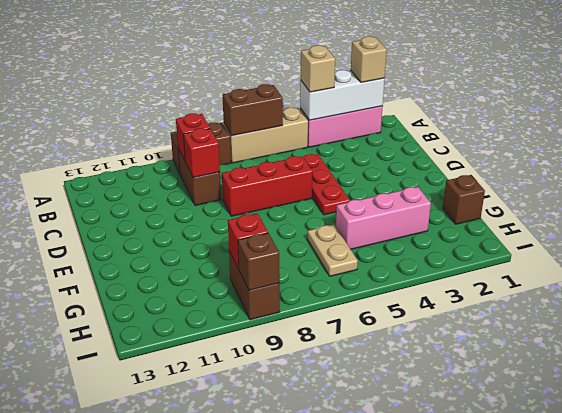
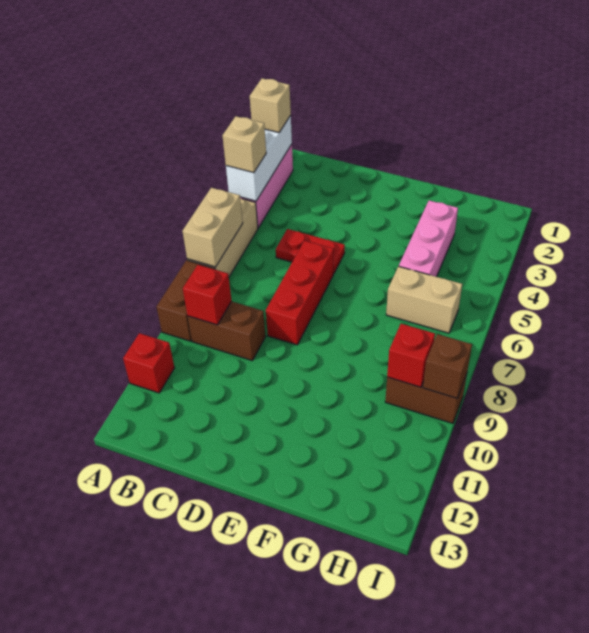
brown brick A6:A7 level 2 -> tan brick A6:A7 level 2
red plate C5:E5 level 1 -> red plate C5:D5 level 1
red brick C9 level 2 -> red brick A11 level 1
brown brick G1 level 1 -> none
tan plate G6:H6 level 1 -> tan brick G6:H6 level 1

